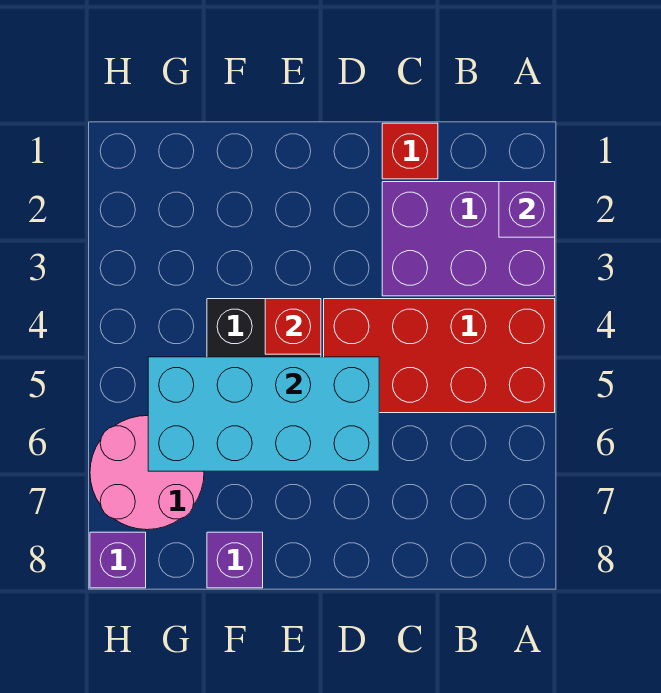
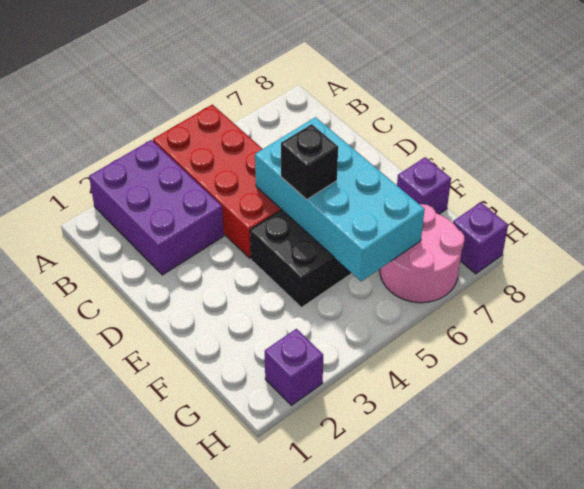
purple brick A2 level 2 -> purple brick H2 level 1
red brick C1 level 1 -> none
red brick E4 level 2 -> none
none -> black brick E5 level 3

